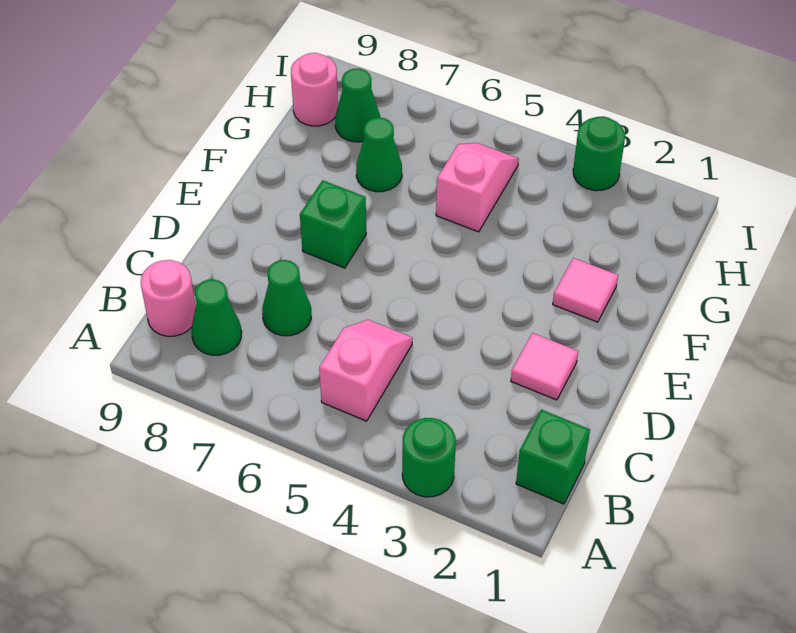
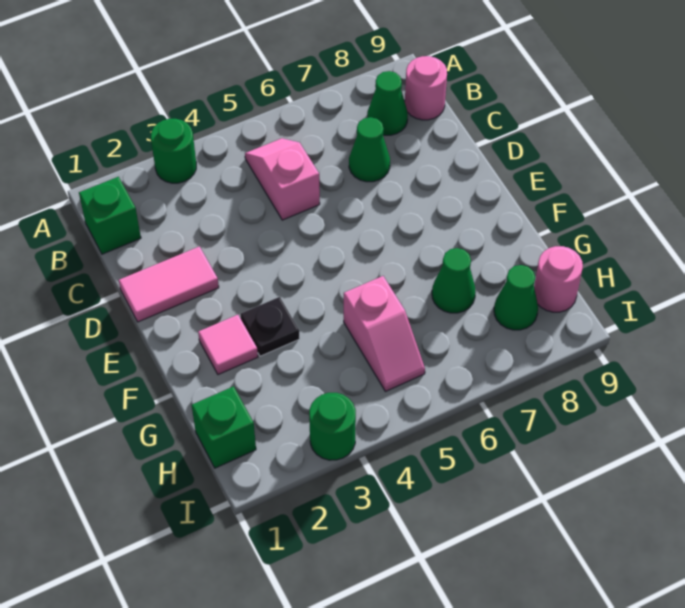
pink slope B5:C5 level 1 top B -> pink slope B5:C5 level 1 top C
pink tile D2 level 1 -> pink tile D1:D2 level 1
green brick E7 level 1 -> green brick H1 level 1
none -> black plate F3 level 1

